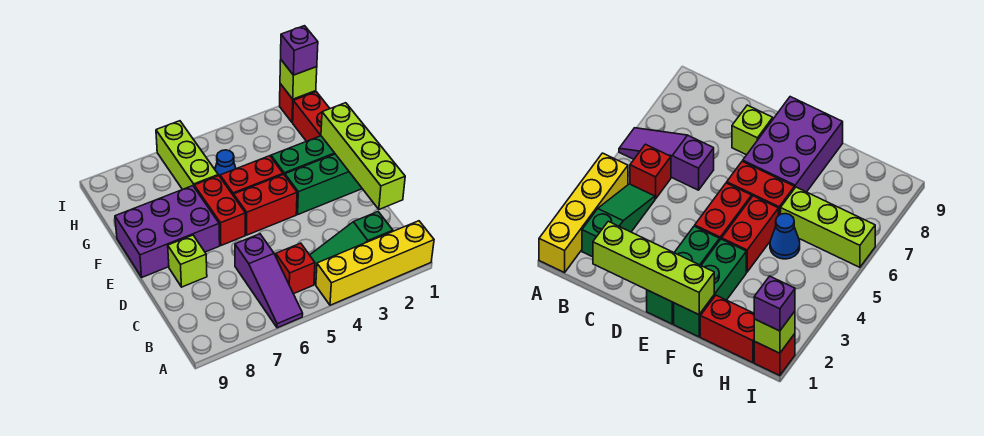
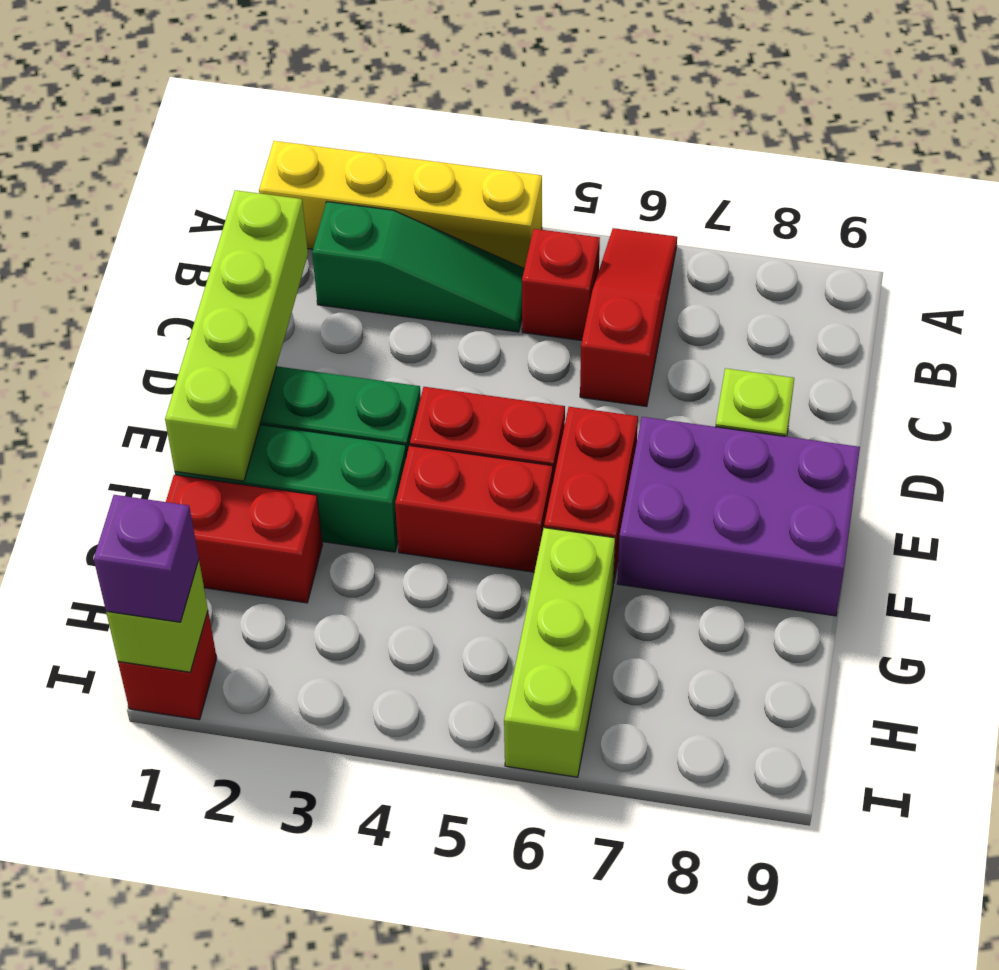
purple slope A6:C6 level 1 top C -> red slope A6:C6 level 1 top C
red brick G1:H1 level 1 -> red brick G1:G2 level 1
blue cone G5 level 1 -> none

